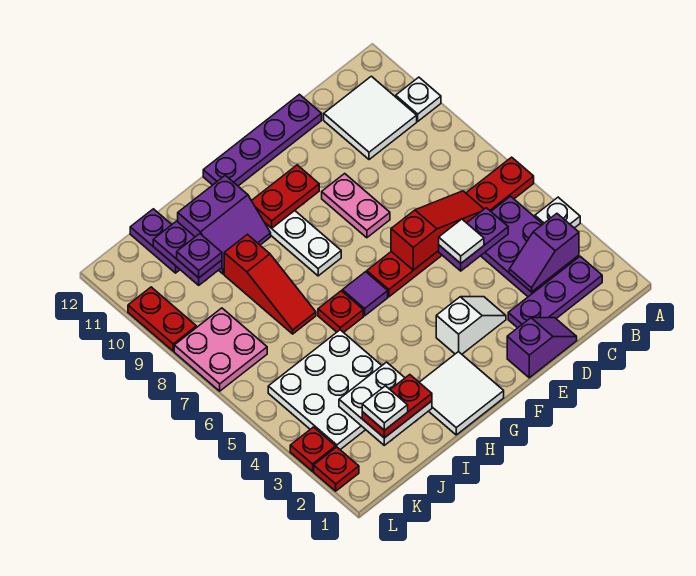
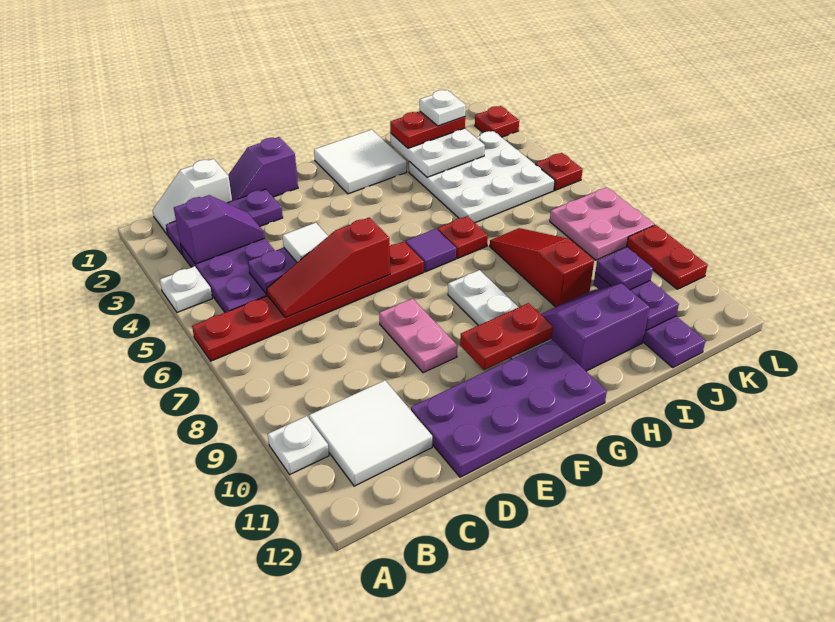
purple plate D12:G12 level 1 -> purple plate D11:G12 level 1
white slope E3:F3 level 1 top F -> white slope B1:C1 level 1 top C
red plate L3 level 1 -> red plate L5 level 1

